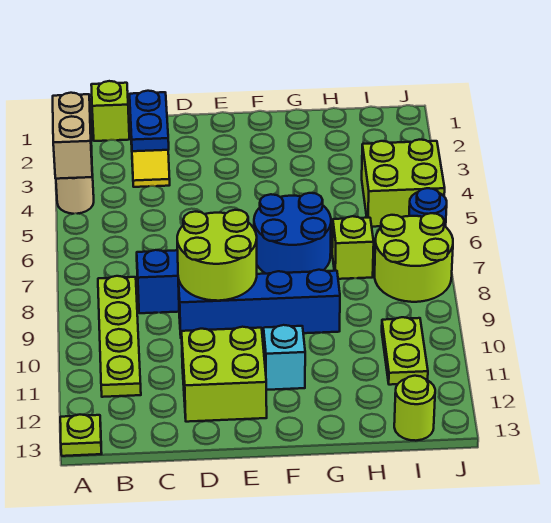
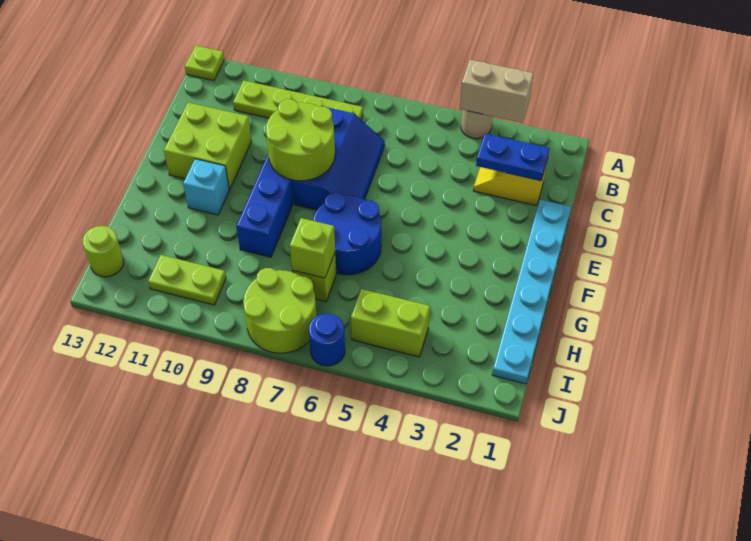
lime brick B1 level 1 -> lime brick H7 level 2
none -> cyan plate D1:I1 level 1
lime brick I4:J5 level 1 -> lime brick I4:I5 level 1

